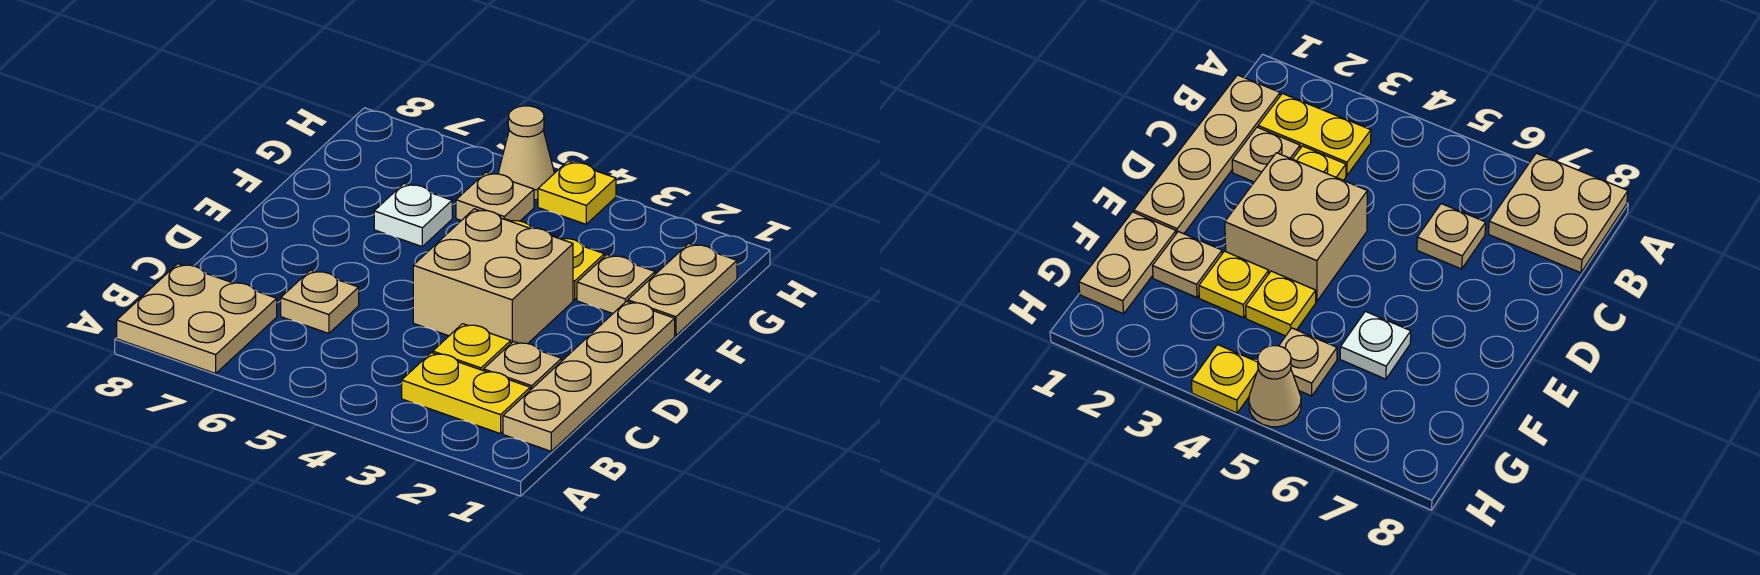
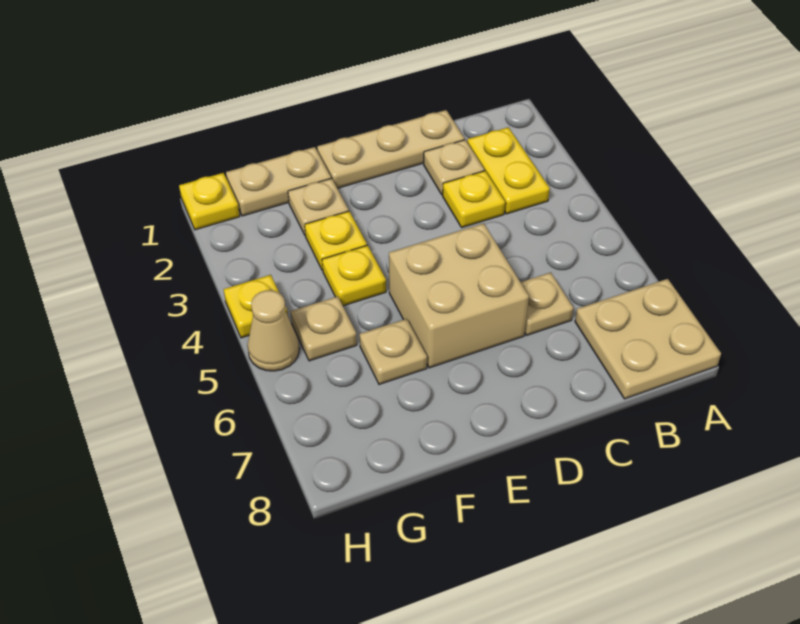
tan plate B1:E1 level 1 -> tan plate C1:E1 level 1
tan brick D3:E4 level 1 -> tan brick D5:E6 level 1
white plate F6 level 1 -> tan plate F6 level 1
none -> yellow plate H1 level 1

